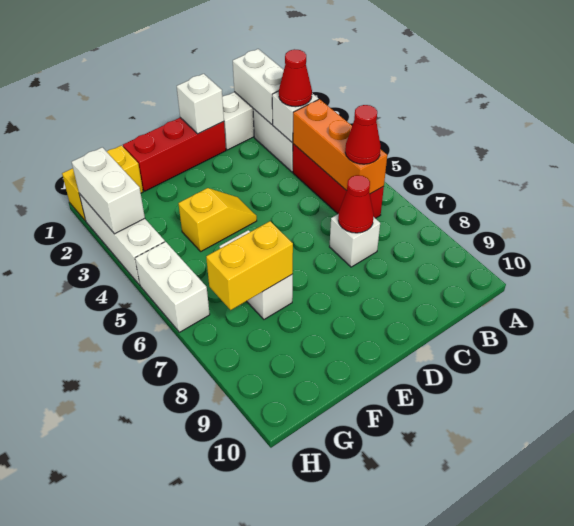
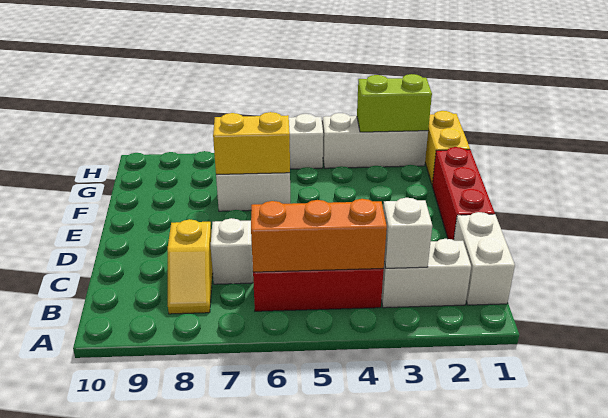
white brick B1:B2 level 2 -> none
red cone B3 level 3 -> none
red cone B6 level 3 -> none
red cone C7 level 2 -> none
white brick D1 level 2 -> none
yellow slope E4:F4 level 1 top F -> yellow slope B8:C8 level 1 top C
yellow brick F7:G7 level 2 -> yellow brick F6:F7 level 2
white brick H2:H3 level 2 -> lime brick H2:H3 level 2

